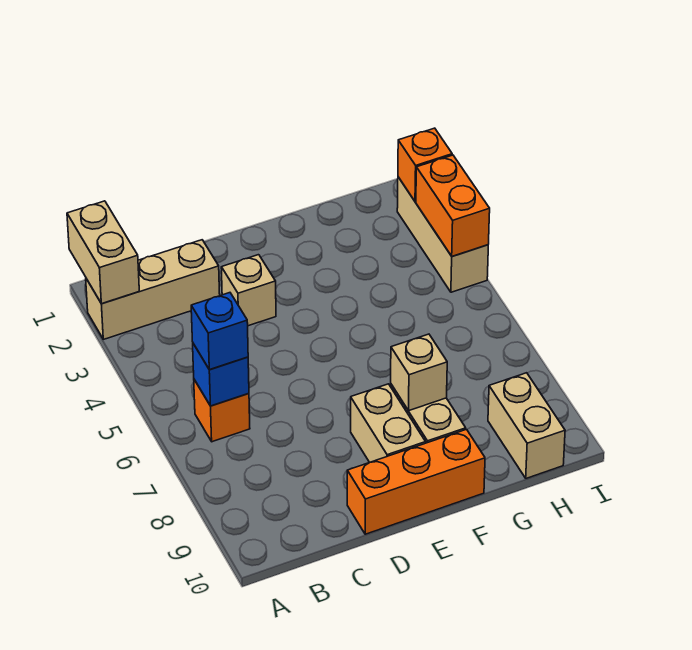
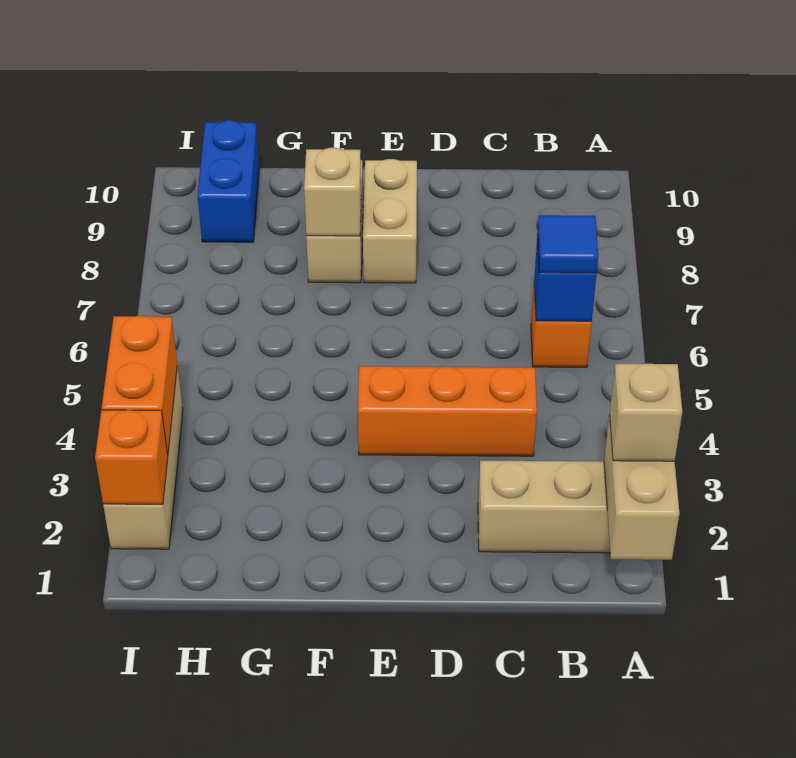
blue brick B6 level 3 -> blue tile B6 level 3
tan brick D3 level 1 -> tan brick A2 level 3
orange brick D10:F10 level 1 -> orange brick C4:E4 level 1
tan brick H9:H10 level 1 -> blue brick H9:H10 level 1

